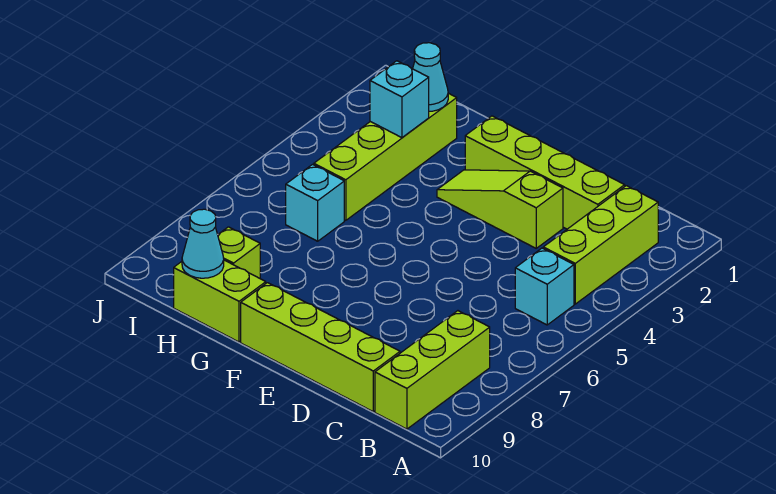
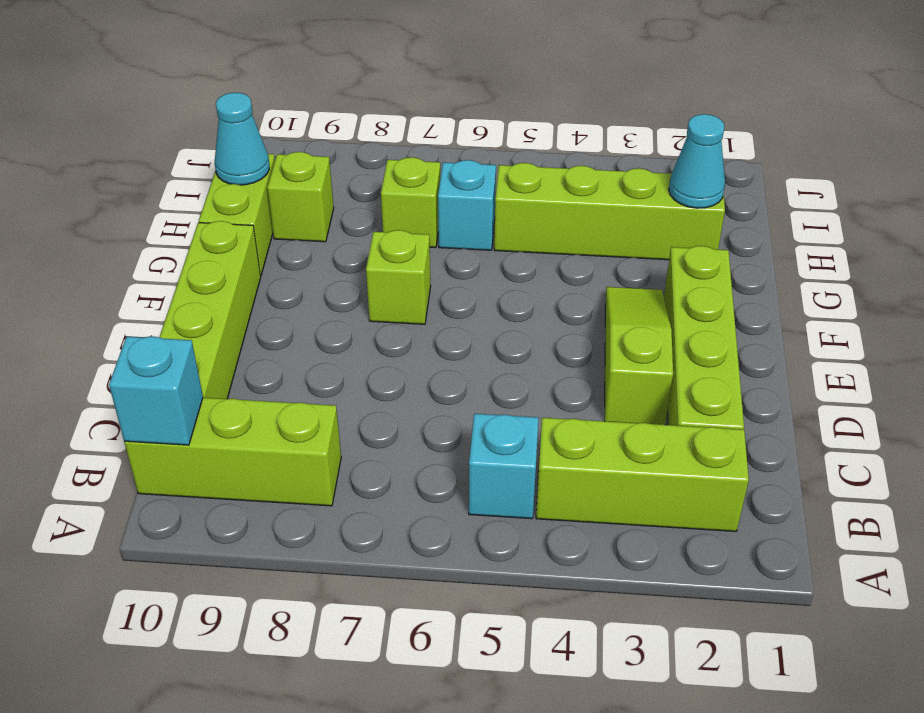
none -> lime brick F7 level 1
cyan brick H3 level 2 -> cyan brick B10 level 2
none -> lime brick H7 level 1

